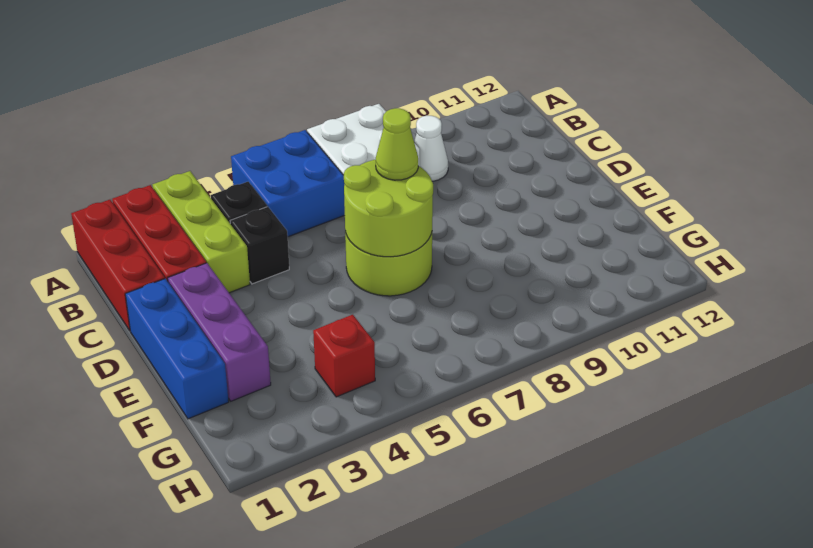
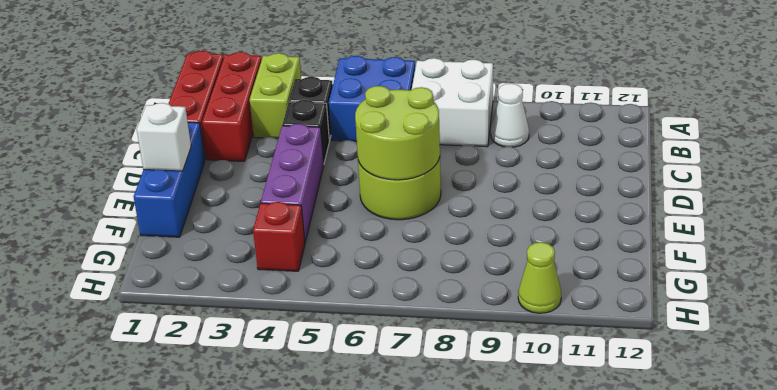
lime brick A3:C3 level 1 -> lime brick A3:B3 level 1
purple brick D2:F2 level 1 -> purple brick D4:F4 level 1
lime cone D7 level 3 -> lime cone H10 level 1
none -> white brick E1 level 2

